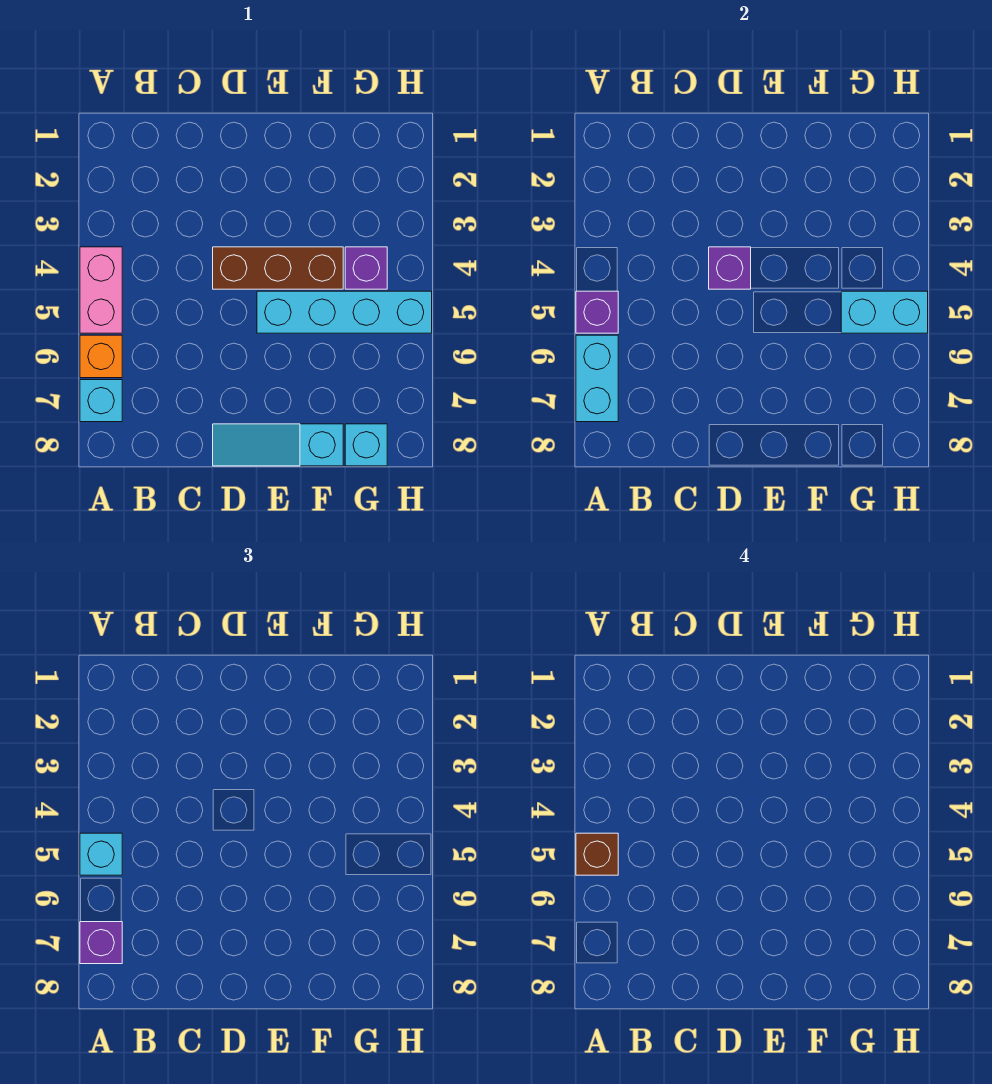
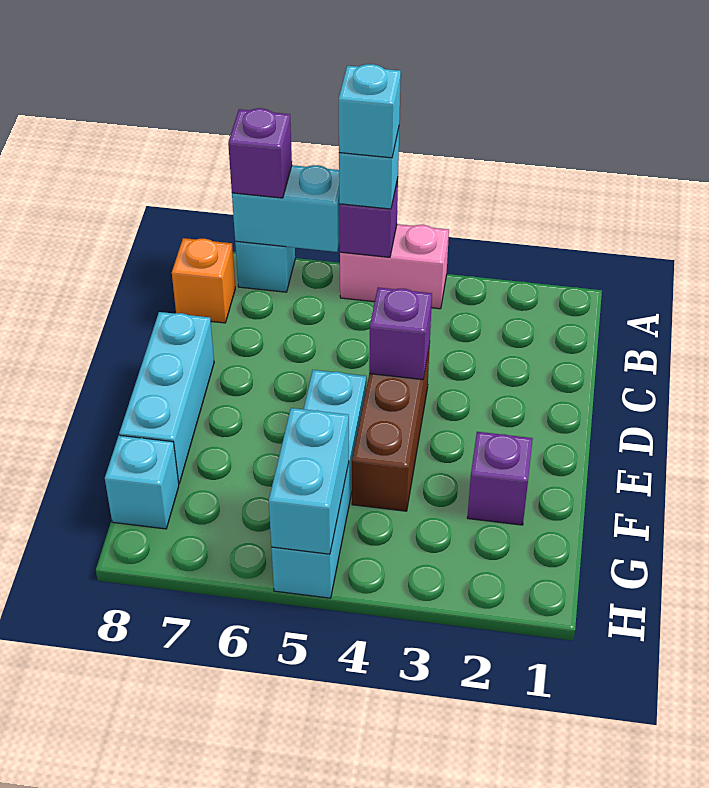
brown brick A5 level 4 -> cyan brick A5 level 4
orange brick A6 level 1 -> orange brick B8 level 1
cyan slope D8:F8 level 1 top F -> cyan brick D8:F8 level 1
purple brick G4 level 1 -> purple brick F2 level 1

